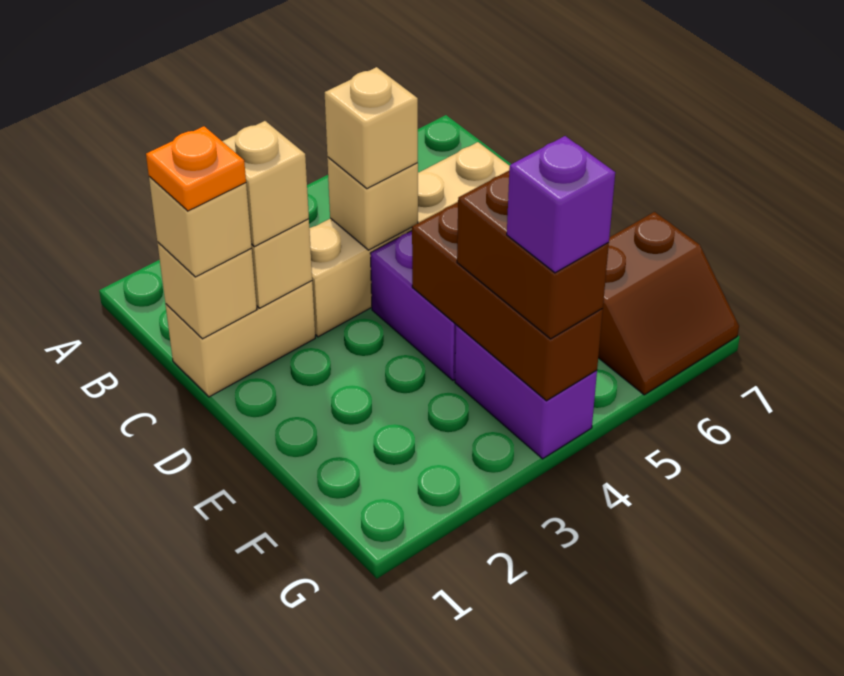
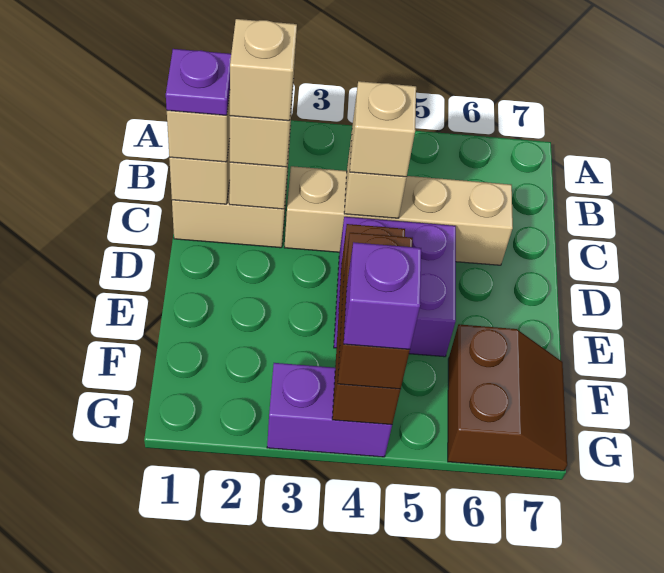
orange plate C1 level 4 -> purple plate C1 level 4
none -> tan brick C2 level 4
purple brick F4:G4 level 1 -> purple brick G3:G4 level 1
brown slope F6:G7 level 1 top F -> brown slope F6:G7 level 1 top 6

